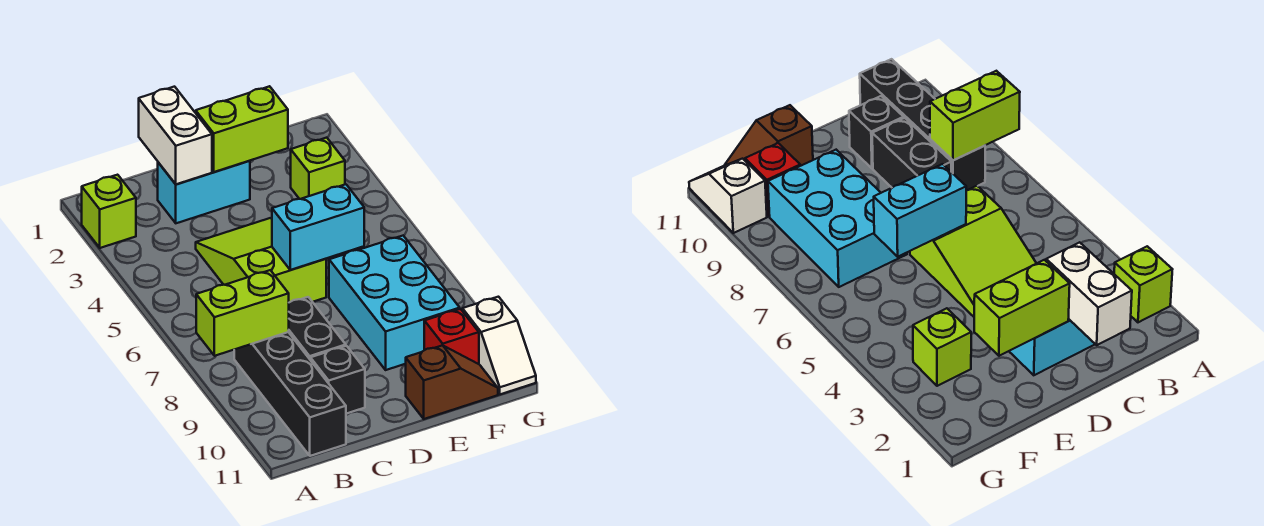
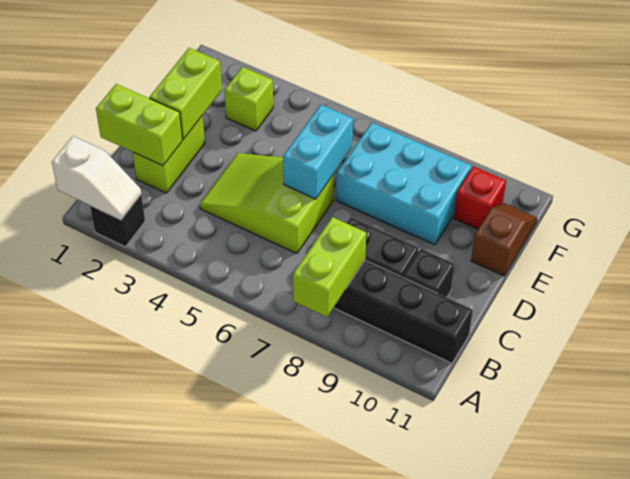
lime brick A2 level 1 -> black brick A2 level 1
white brick C1:C2 level 2 -> lime brick C1:C2 level 2
cyan brick C2:D2 level 1 -> lime brick C2:D2 level 1
white slope G10:G11 level 1 top 10 -> white slope A1:A2 level 2 top 1

